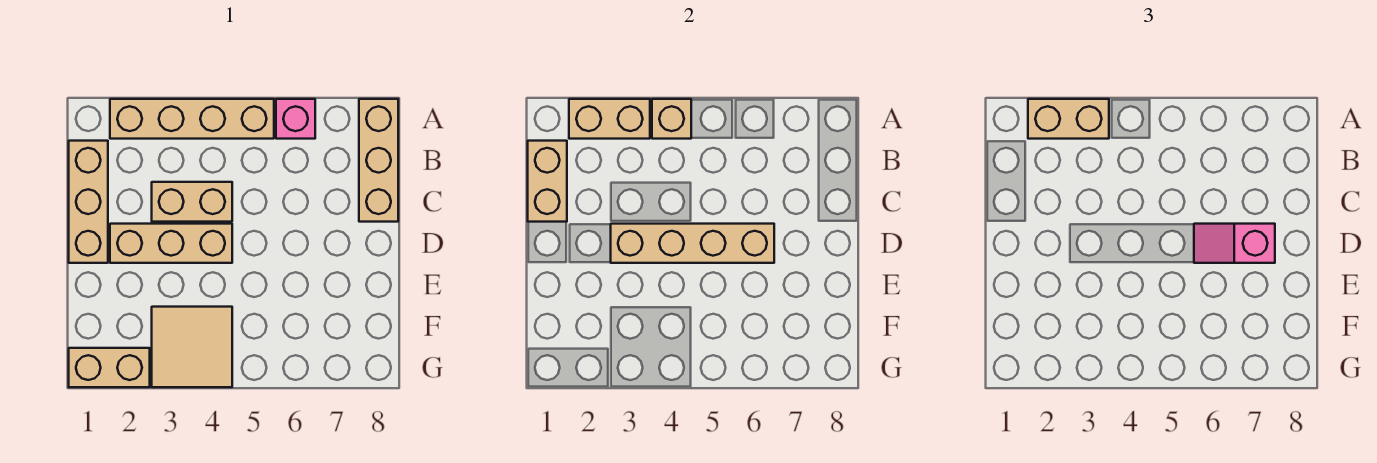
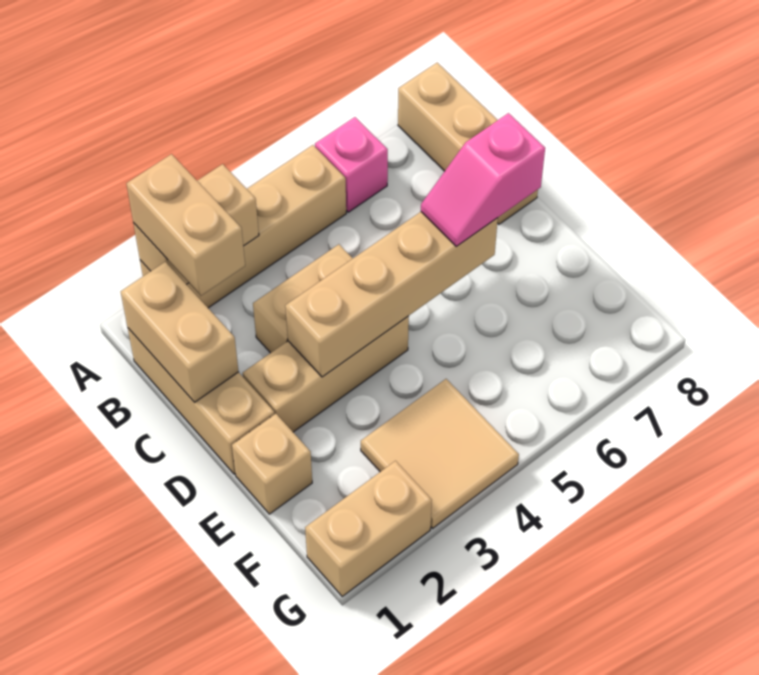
tan brick A2:A3 level 3 -> tan brick A2:B2 level 3
tan brick A4 level 2 -> tan brick E1 level 1

